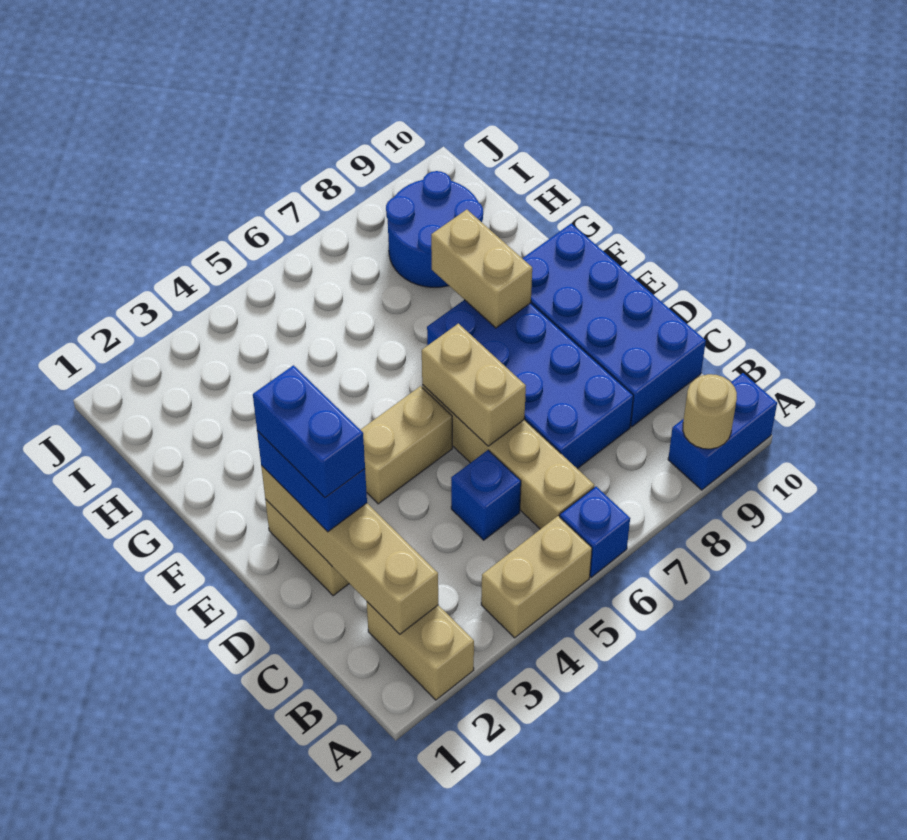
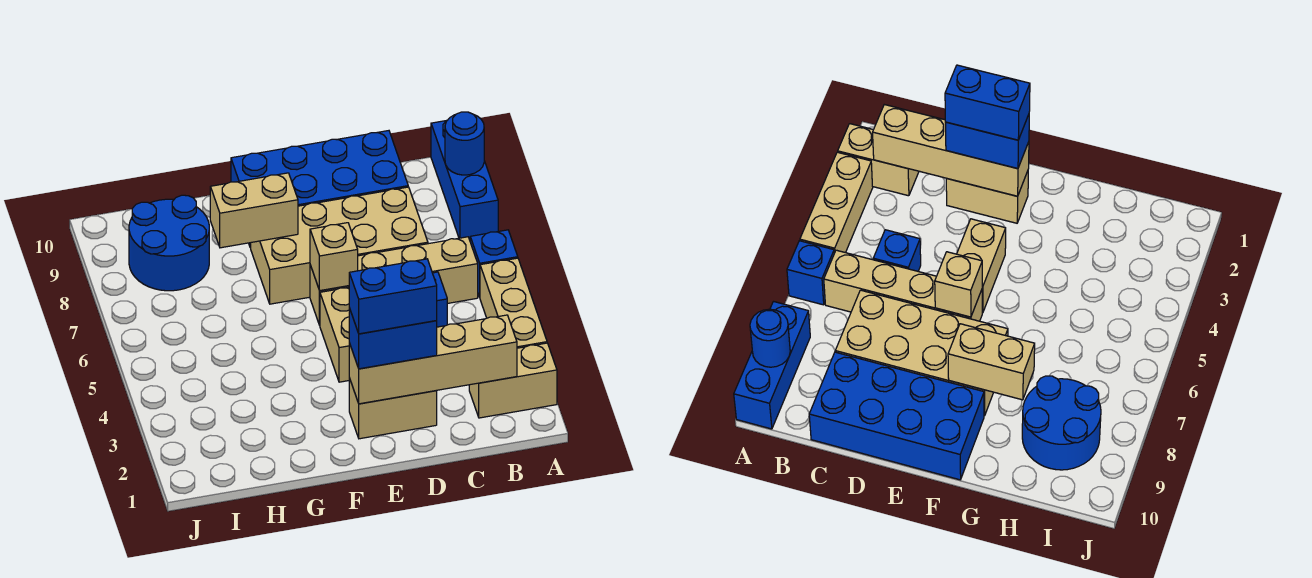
tan brick A4:A5 level 1 -> tan brick A3:A5 level 1
blue brick A9:A10 level 1 -> blue brick A8:A10 level 1
tan round brick A9 level 2 -> blue round brick A9 level 2
blue brick C7:F8 level 1 -> tan brick C7:F8 level 1
tan brick D6:E6 level 2 -> tan brick E6 level 2

